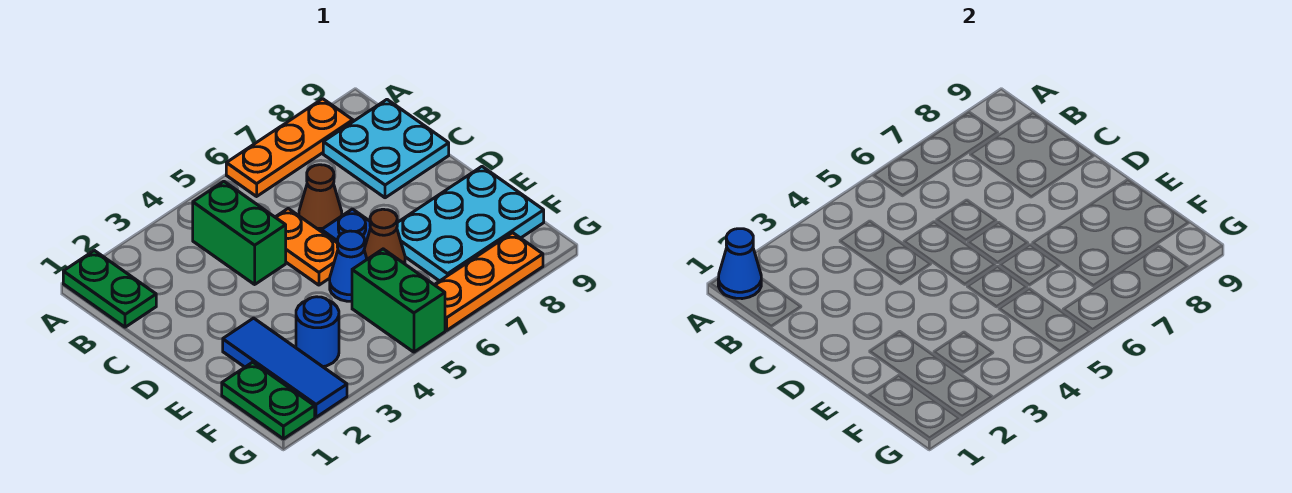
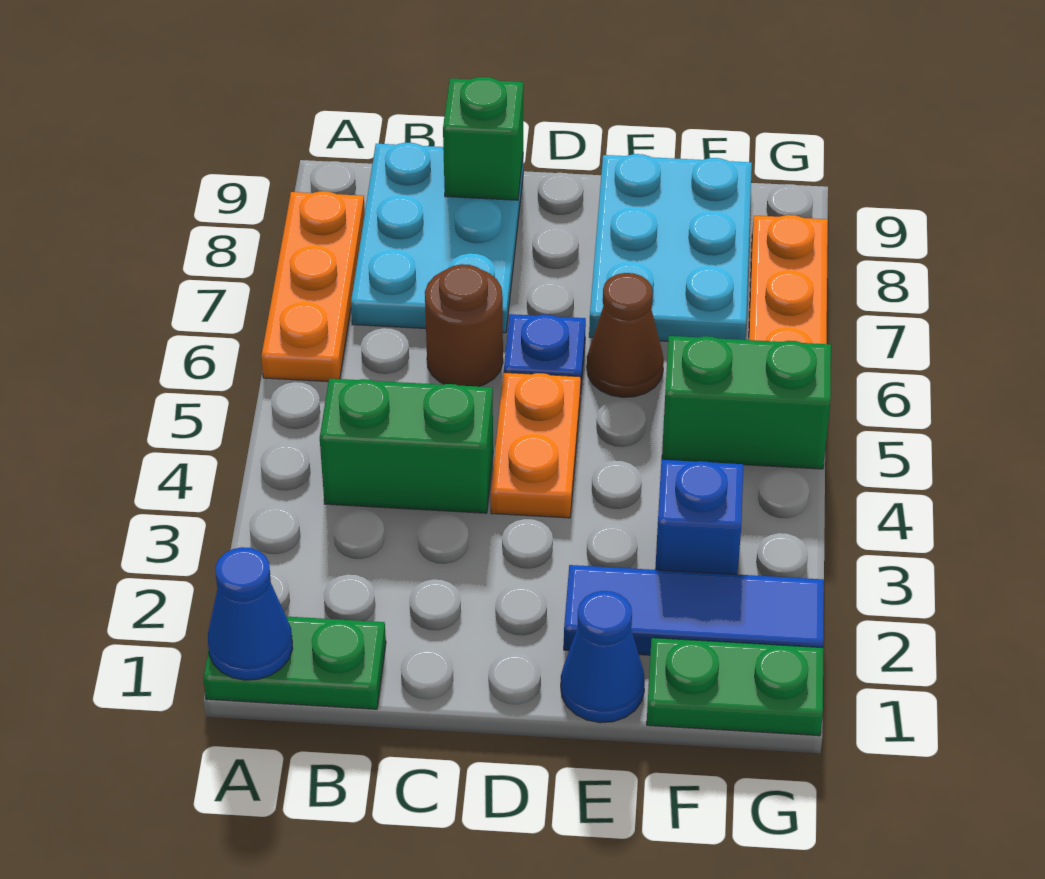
cyan plate B8:C9 level 1 -> cyan plate B7:C9 level 1
orange plate C5:D5 level 1 -> orange plate D4:D5 level 1
brown cone C6 level 1 -> brown round brick C6 level 1
none -> green brick C9 level 2
blue cone E5 level 1 -> blue cone E1 level 1
blue round brick F3 level 1 -> blue brick F3 level 1

